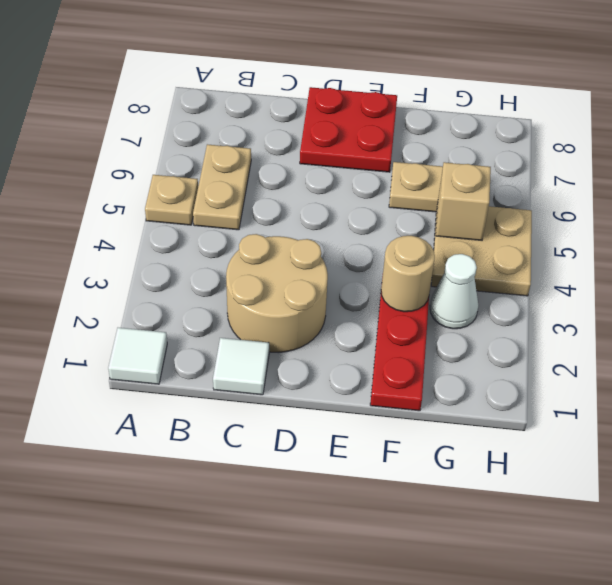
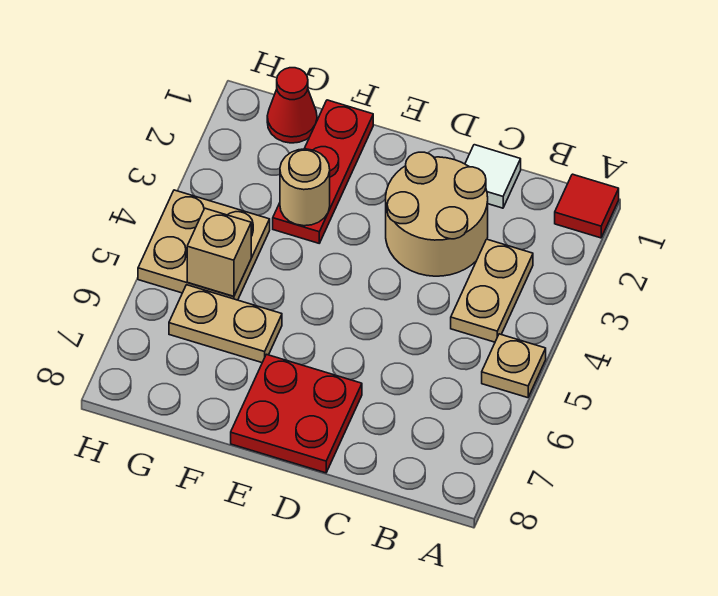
white tile A1 level 1 -> red tile A1 level 1
tan plate B5:B6 level 1 -> tan plate B3:B4 level 1
none -> red cone G1 level 1
white cone G3 level 1 -> none

